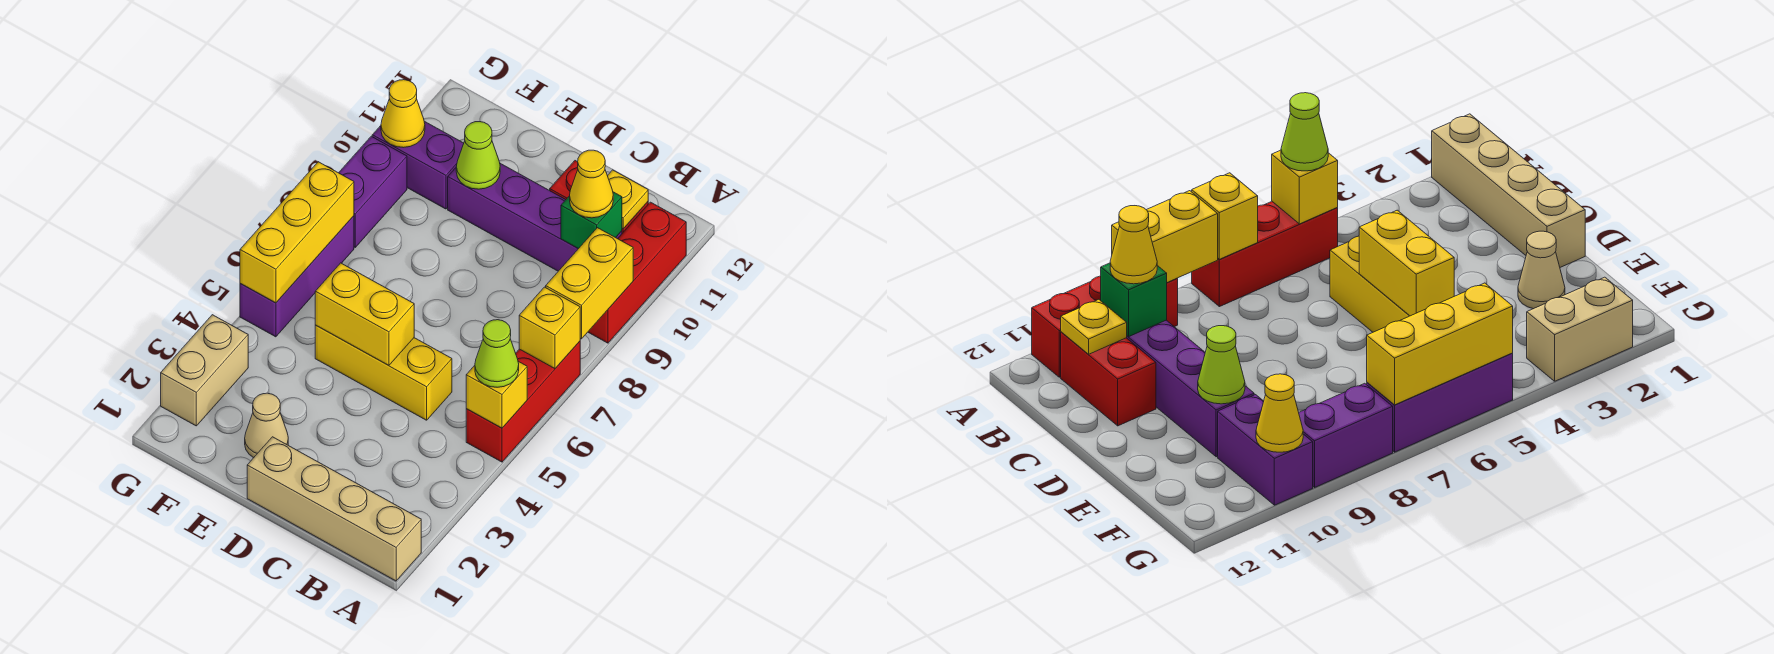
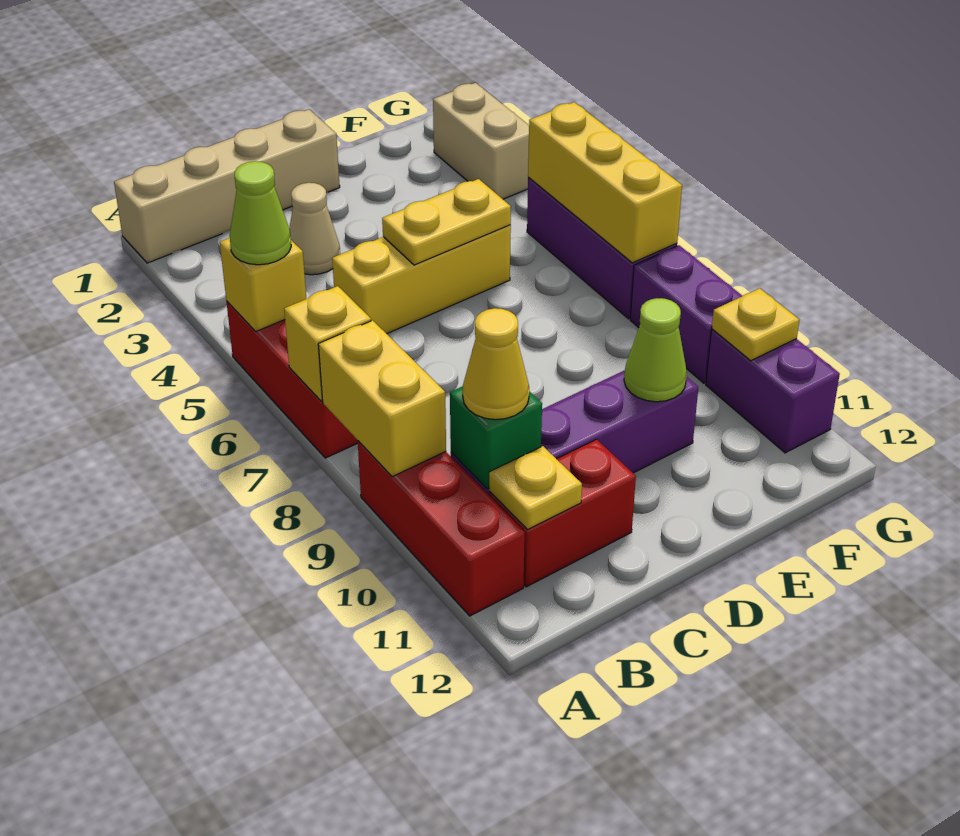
yellow brick D5:E5 level 2 -> yellow plate D5:E5 level 2
tan cone E2 level 1 -> tan cone C3 level 1
purple brick F10:G10 level 1 -> purple brick G10:G11 level 1
yellow cone G10 level 2 -> yellow plate G10 level 2

